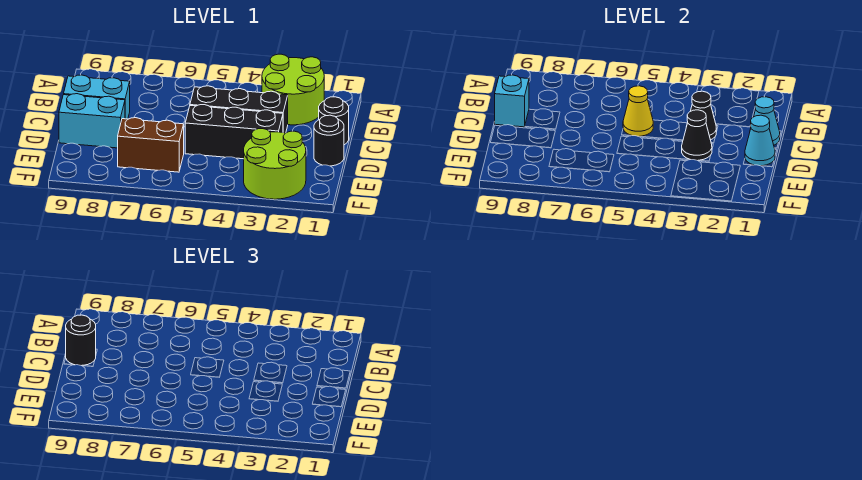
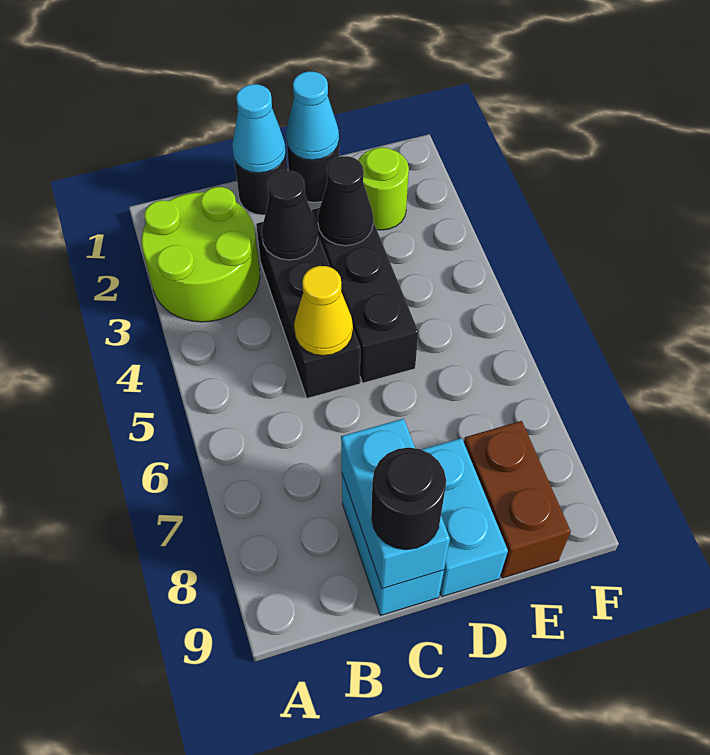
cyan brick C9 level 2 -> cyan brick C8:C9 level 2
lime round brick E2:F3 level 1 -> lime round brick E2 level 1
brown brick E6:E7 level 1 -> brown brick E8:E9 level 1

